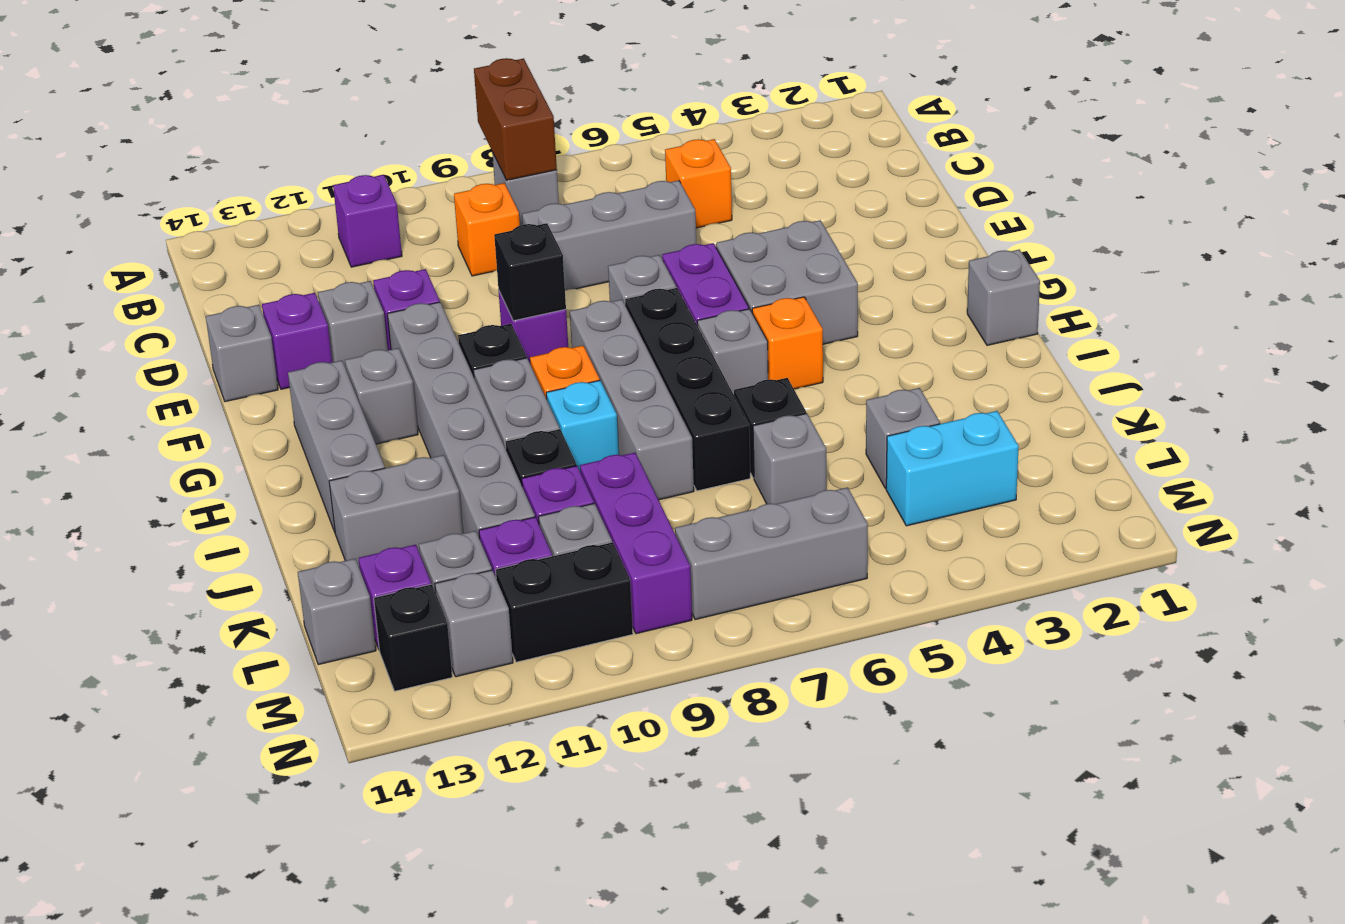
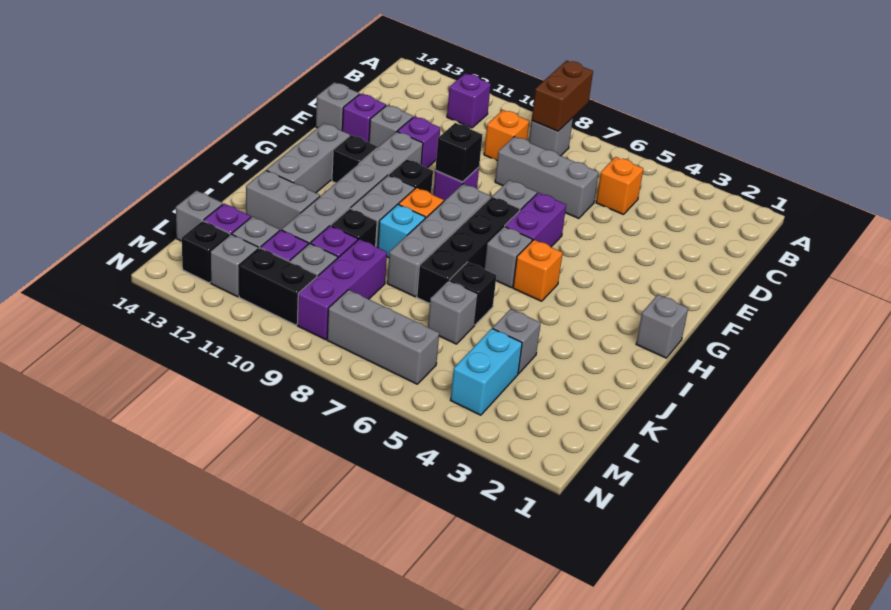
grey brick F4:G5 level 1 -> none
grey brick G12 level 1 -> black brick G12 level 1
cyan brick L3:L4 level 1 -> cyan brick L4:M4 level 1

